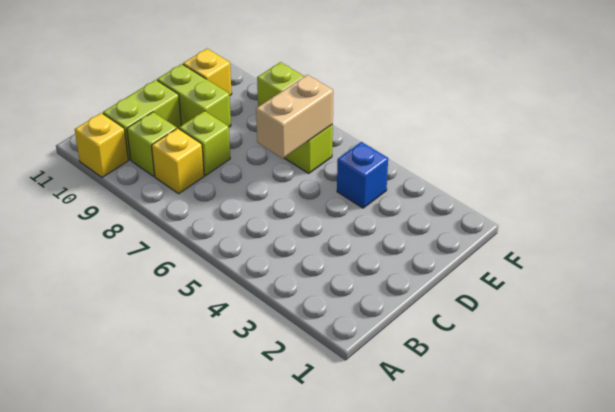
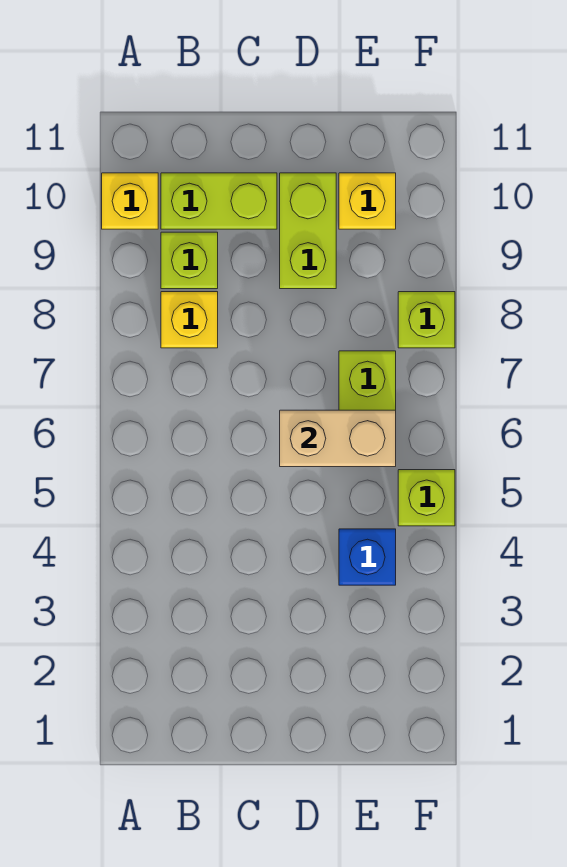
lime brick C8 level 1 -> lime brick F5 level 1

